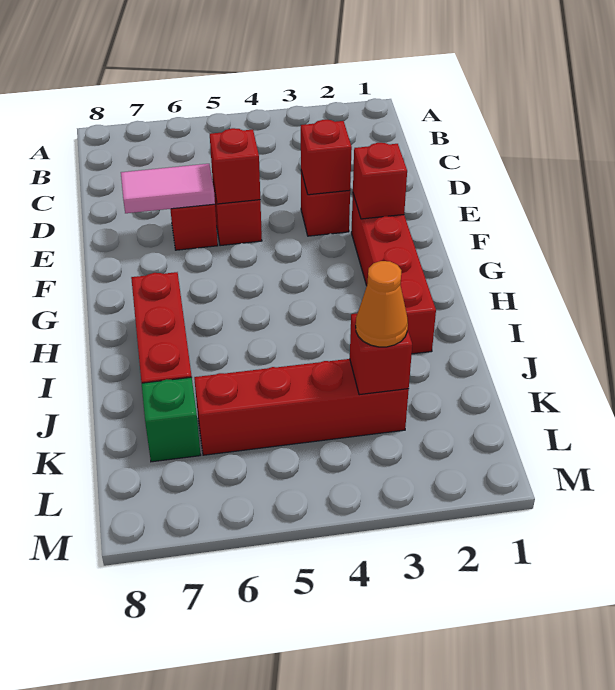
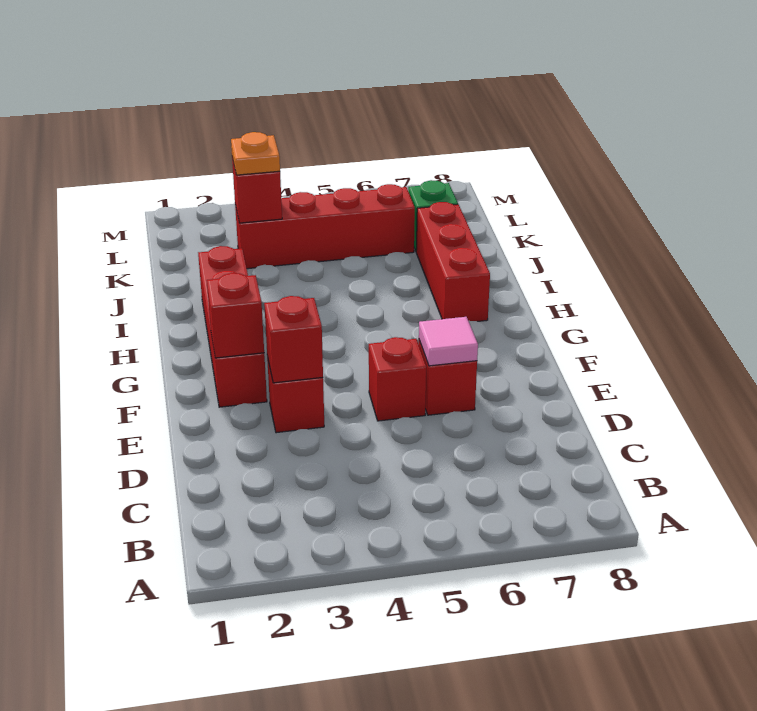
red brick E5 level 2 -> none
pink tile E6:E7 level 2 -> pink tile E6 level 2
orange cone K3 level 3 -> orange plate K3 level 3

